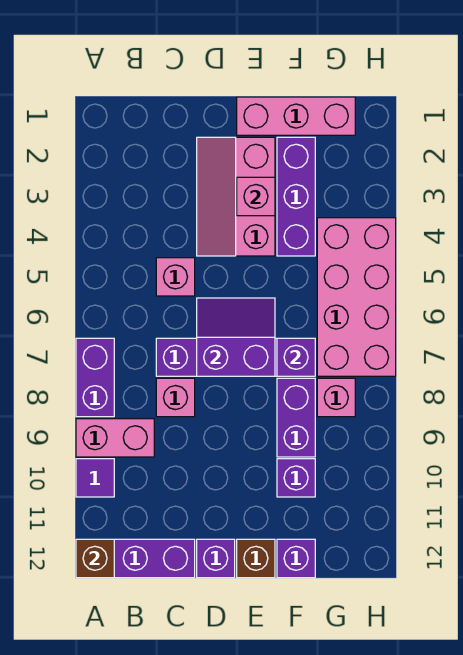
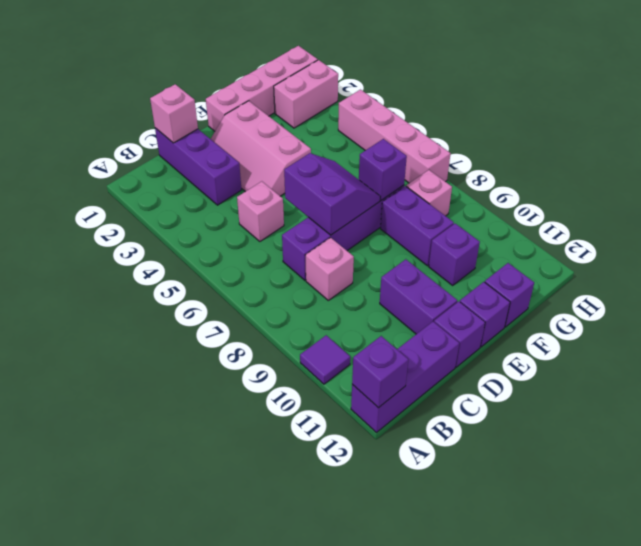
purple brick A7:A8 level 1 -> purple brick D10:D11 level 1
pink brick A9:B9 level 1 -> pink brick G2:H2 level 1
brown brick A12 level 2 -> purple brick A12 level 2
purple slope D6:E7 level 2 top 7 -> purple slope D6:E7 level 2 top D
pink brick E1:G1 level 1 -> pink brick E1:H1 level 1
pink brick E3 level 2 -> pink brick C1 level 2
brown brick E12 level 1 -> purple brick E12 level 1
purple brick F2:F4 level 1 -> purple brick C1:C3 level 1
pink brick G4:H7 level 1 -> pink brick H4:H7 level 1

